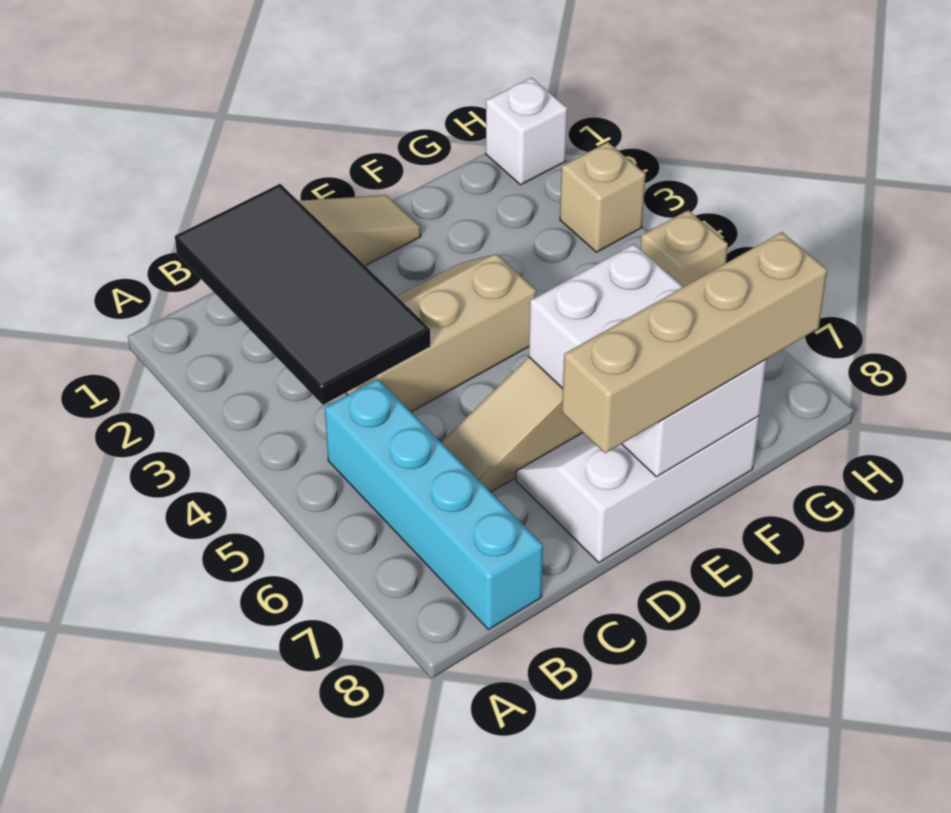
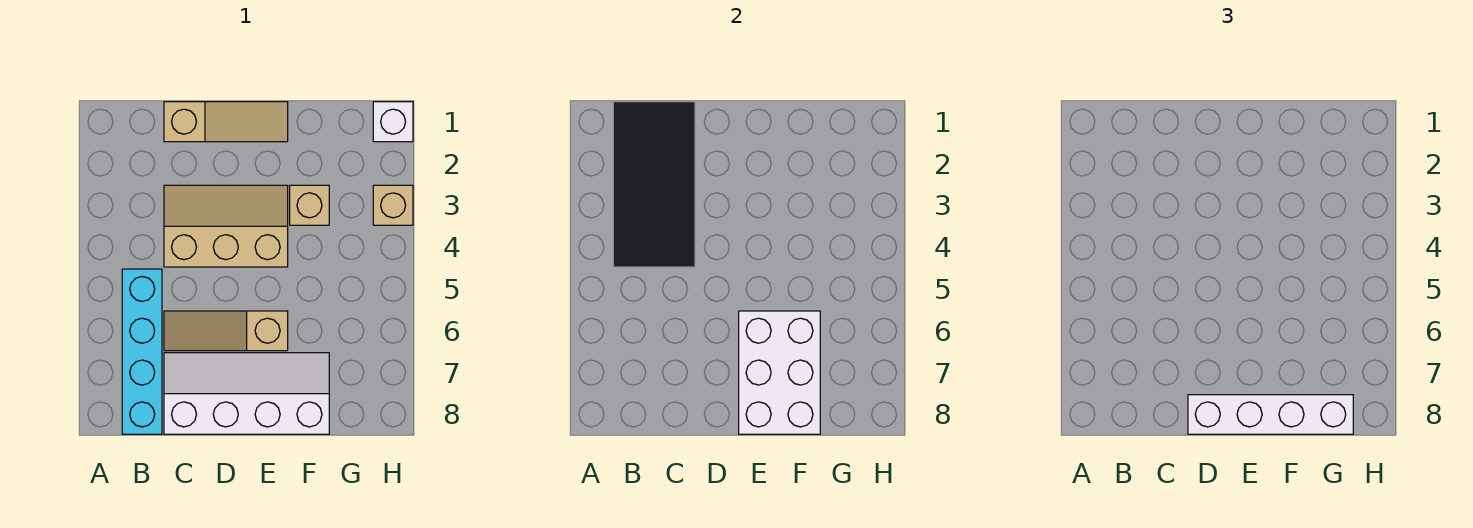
white slope D7:F8 level 1 top 8 -> white slope C7:F8 level 1 top 8
tan brick D8:G8 level 3 -> white brick D8:G8 level 3
tan brick H5 level 1 -> tan brick F3 level 1

